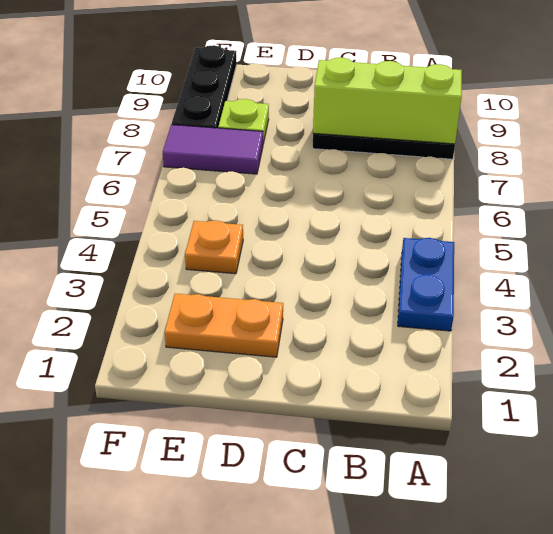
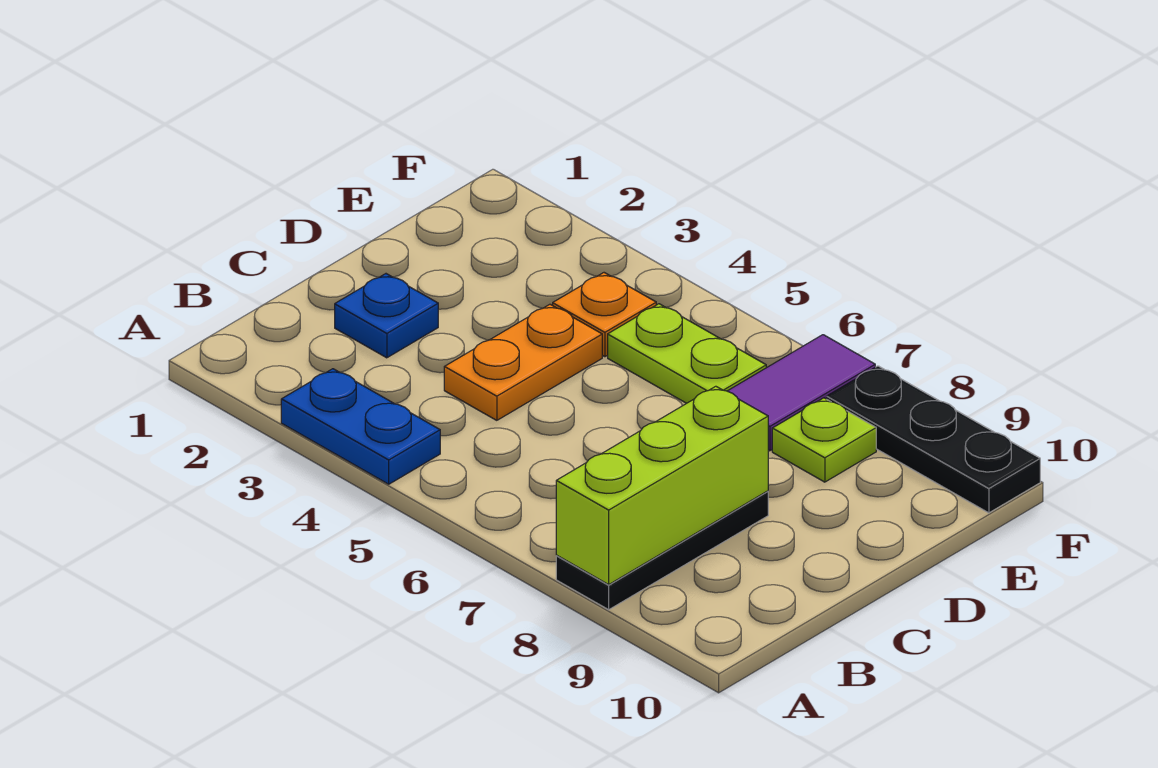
none -> blue plate C2 level 1
orange plate D2:E2 level 1 -> orange plate C4:D4 level 1
none -> lime plate E5:E6 level 1

